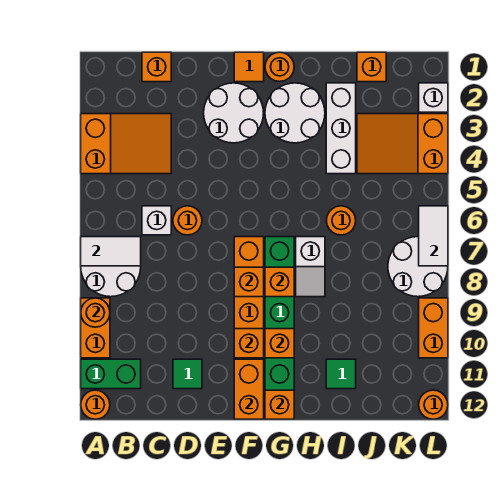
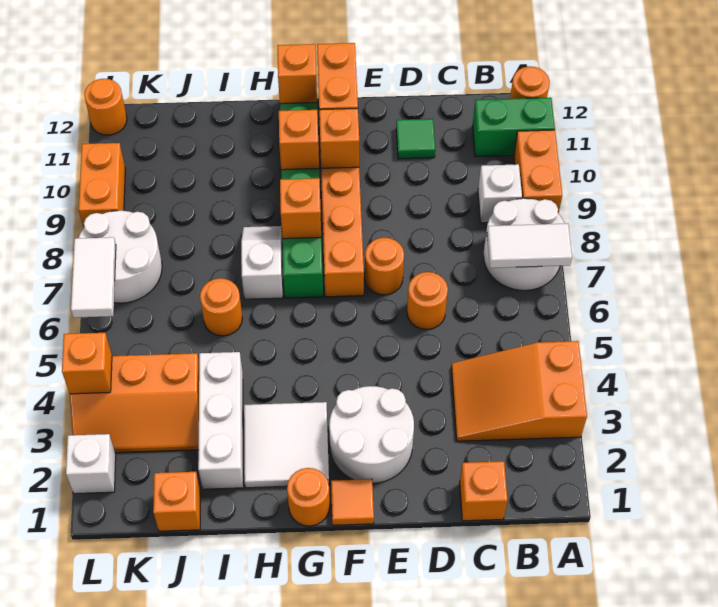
orange round brick A9 level 2 -> orange round brick E7 level 1
white brick C6 level 1 -> white brick B9 level 1
orange brick F8 level 2 -> orange brick L4 level 2
white round brick G2:H3 level 1 -> white tile G2:H3 level 1
green tile I11 level 1 -> none
orange slope J3:L4 level 1 top L -> orange slope J3:L4 level 1 top 4

